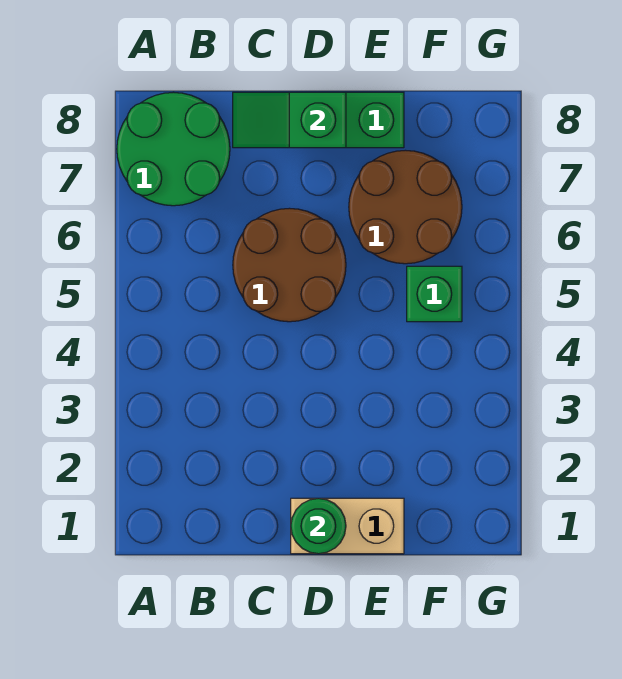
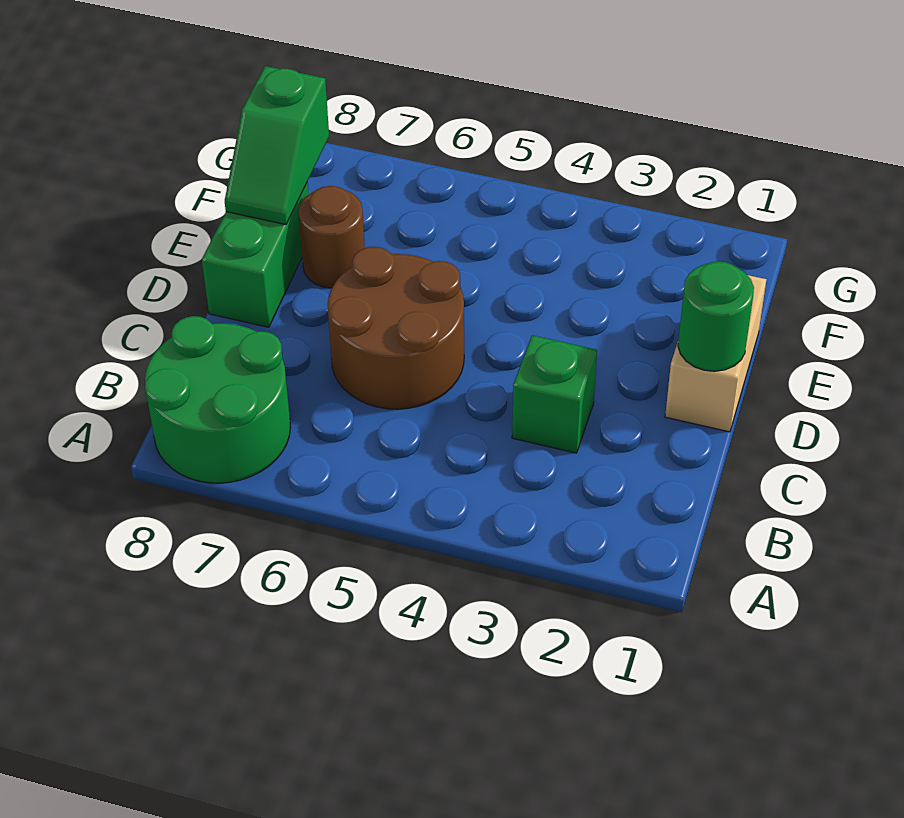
green slope C8:D8 level 2 top D -> green slope E8:F8 level 2 top F
brown round brick E6:F7 level 1 -> brown round brick E7 level 1
green brick F5 level 1 -> green brick C3 level 1

